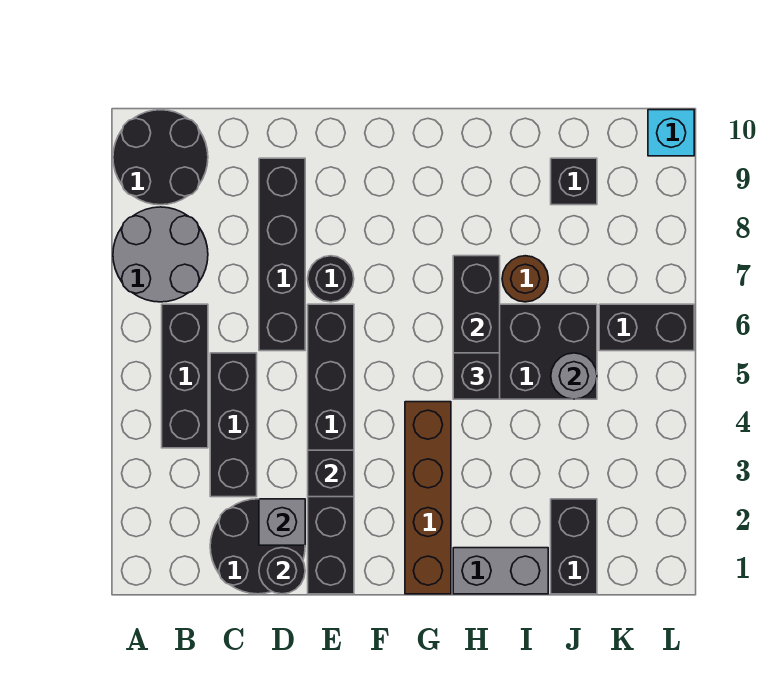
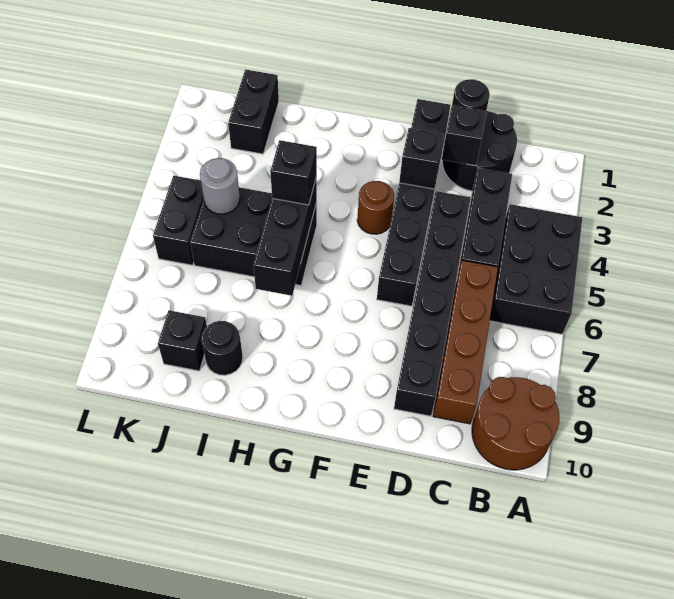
grey round brick A7:B8 level 1 -> none
black round brick A9:B10 level 1 -> brown round brick A9:B10 level 1
black brick B4:B6 level 1 -> black brick A4:B6 level 1
grey brick D2 level 2 -> black brick D2 level 2
black brick D6:D9 level 1 -> black brick D4:D9 level 1
black round brick E7 level 1 -> black round brick I9 level 1
brown brick G1:G4 level 1 -> brown brick C6:C9 level 1
grey brick H1:I1 level 1 -> none
brown round brick I7 level 1 -> brown round brick F4 level 1
black brick K6:L6 level 1 -> black brick K5:K6 level 1
cyan brick L10 level 1 -> none

